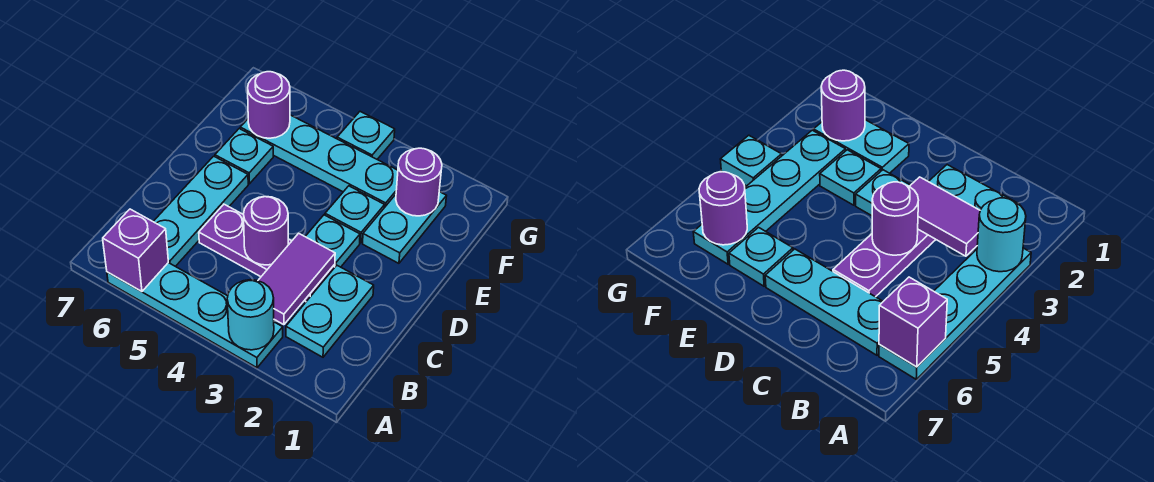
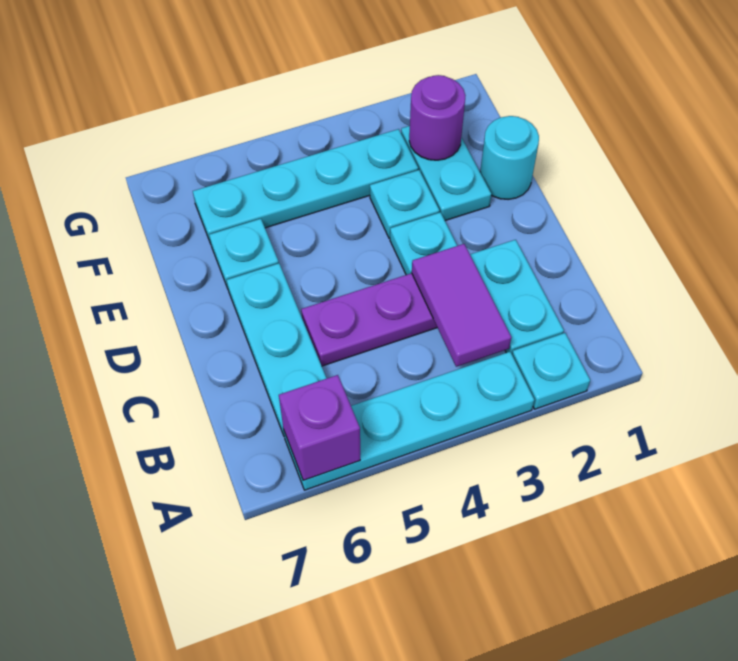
cyan round brick A3 level 2 -> cyan round brick E1 level 1
purple round brick C4 level 2 -> none
purple round brick F6 level 2 -> none
cyan plate G4 level 1 -> cyan plate A2 level 1

